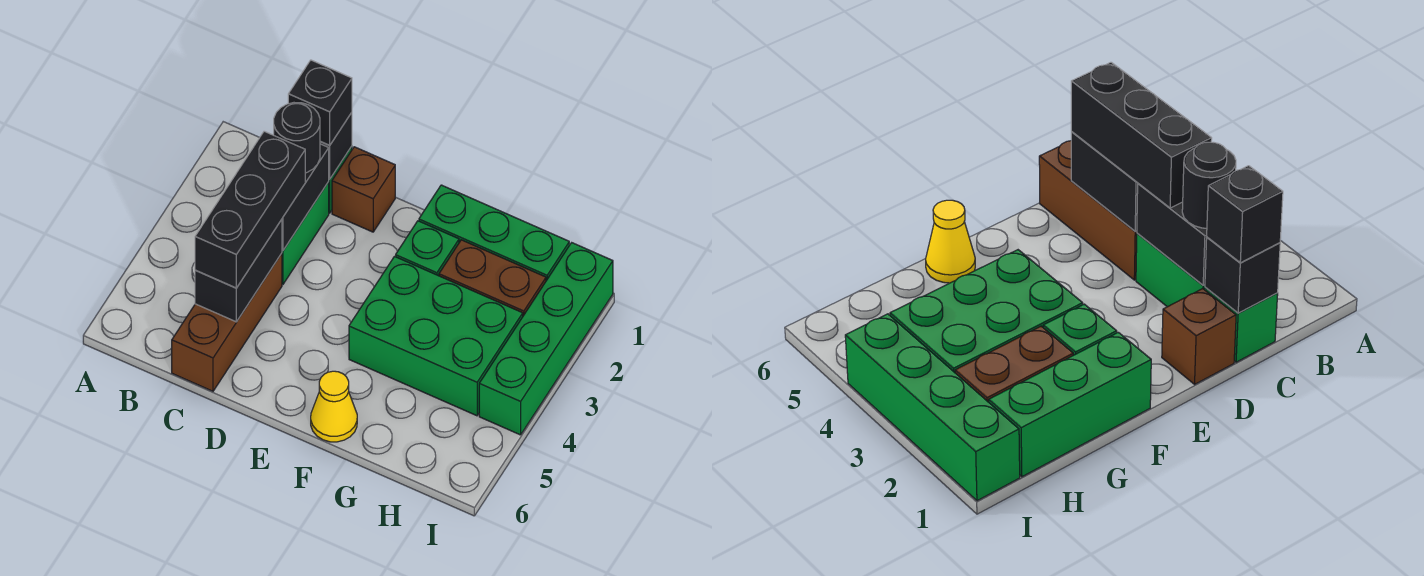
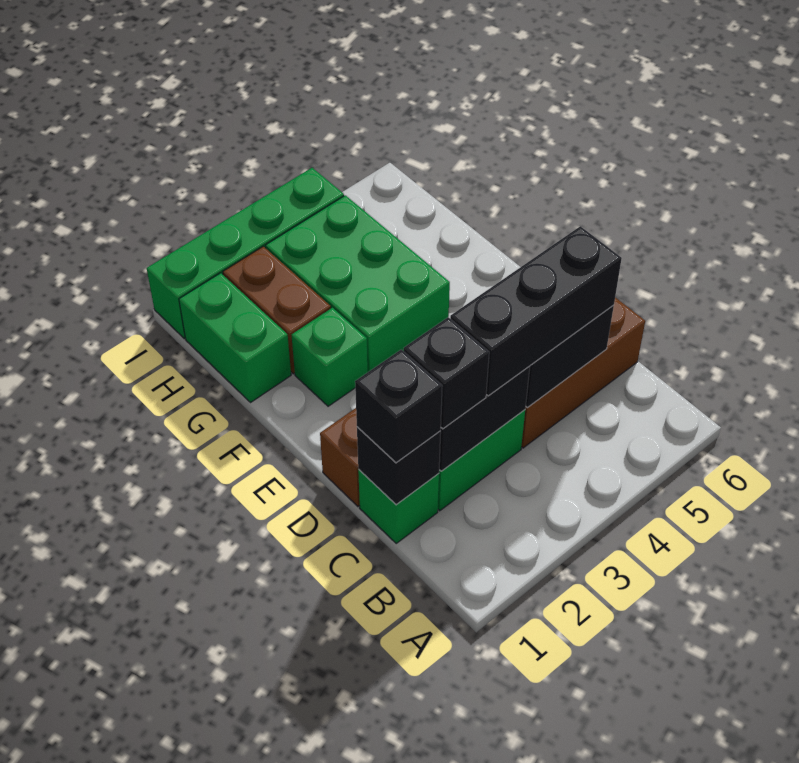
black round brick C2 level 3 -> black brick C2 level 3
green brick F1:H1 level 1 -> green brick G1:H1 level 1
yellow cone F6 level 1 -> none

